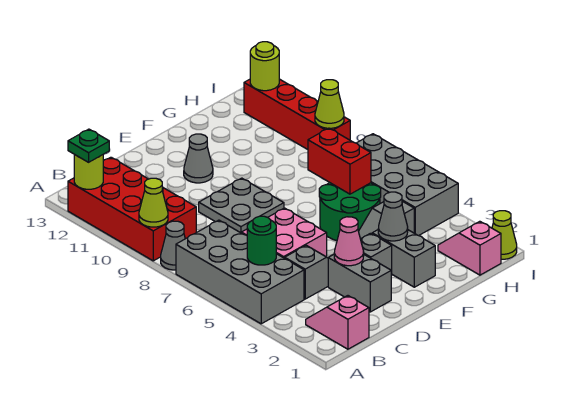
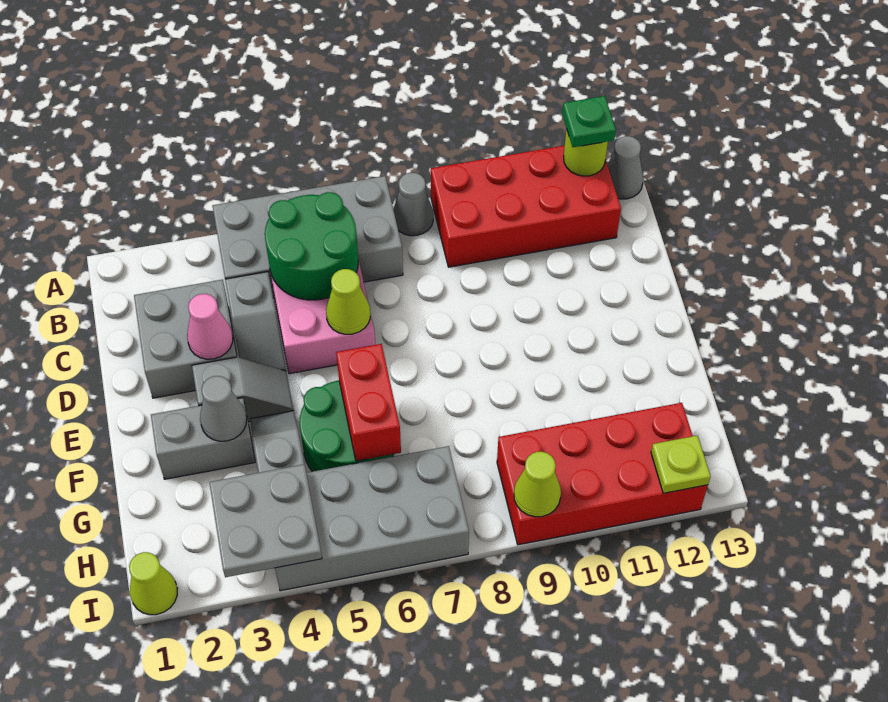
lime cone A9 level 2 -> lime cone D6 level 2
pink slope B1:B2 level 1 top 1 -> none
green round brick B5 level 2 -> green round brick B5:C6 level 2
grey brick D2:D3 level 1 -> grey brick C2:D3 level 1
grey plate D8:E9 level 1 -> grey plate H3:I4 level 2
grey cone E11 level 1 -> grey cone A13 level 1
red brick G6:G7 level 2 -> red brick F6:G6 level 2
pink slope H1:H2 level 1 top 1 -> none
red brick I9:I12 level 1 -> red brick H9:I12 level 1
lime round brick I12 level 2 -> lime plate I12 level 2

